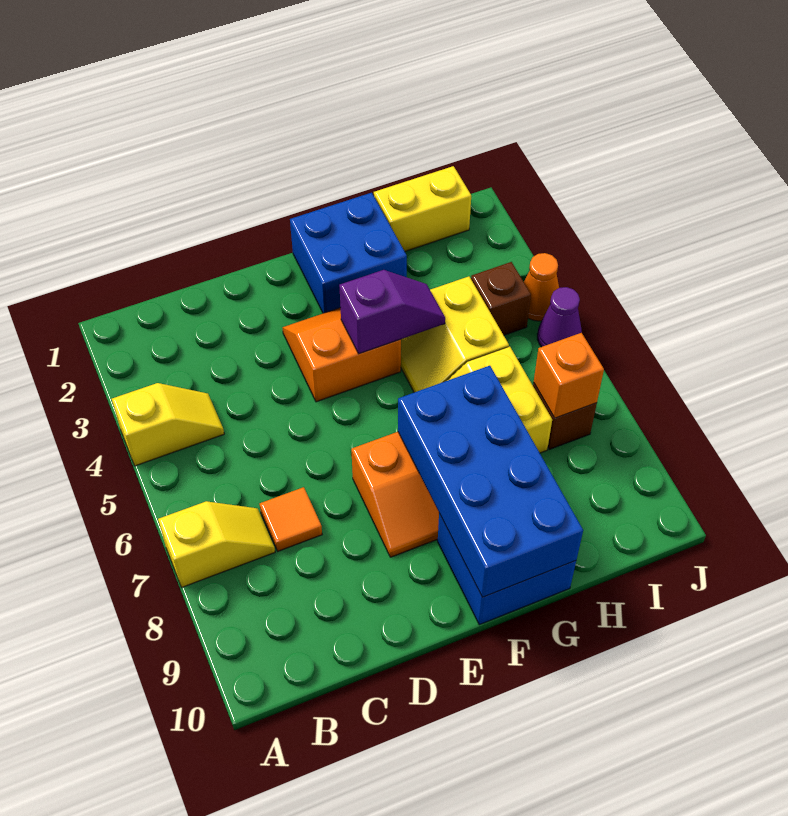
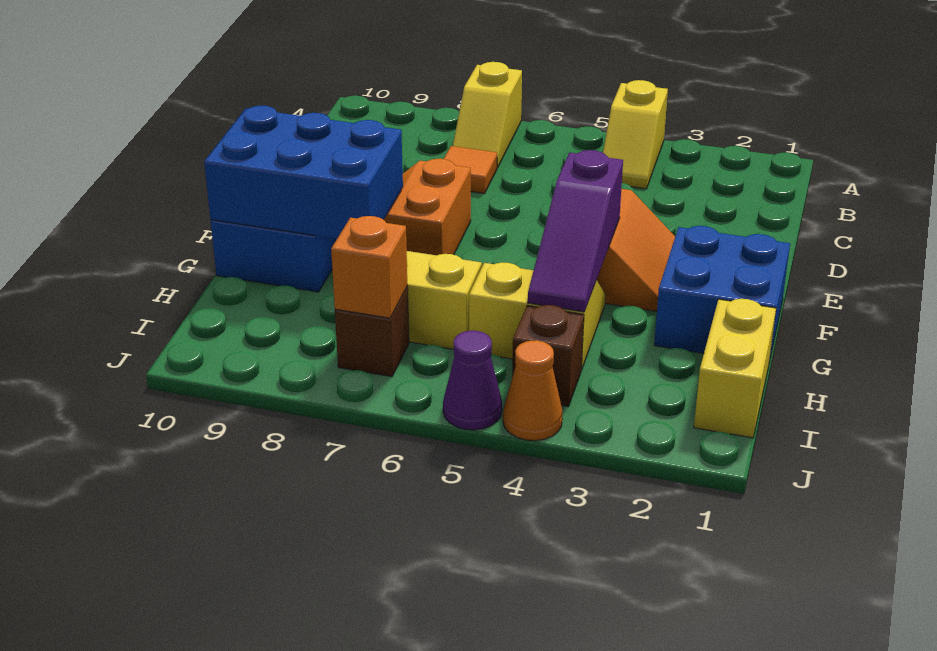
purple slope F4:G4 level 2 top F -> purple slope F4:H4 level 2 top F
blue brick F7:G10 level 2 -> blue brick F8:G10 level 2

